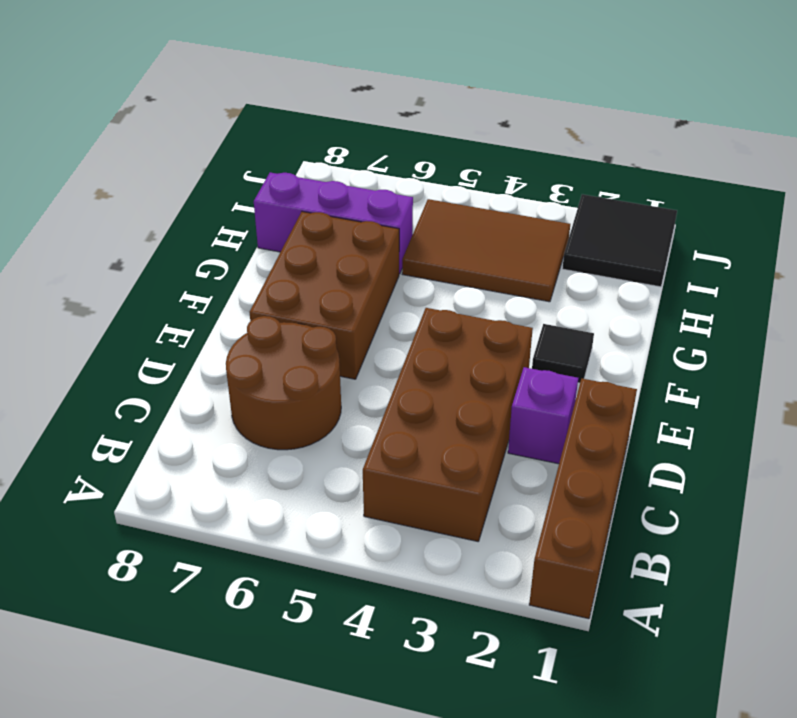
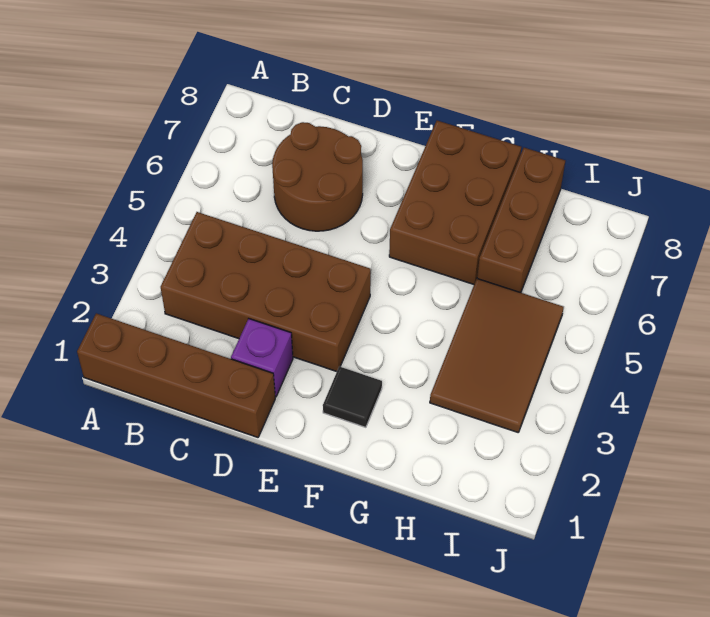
brown brick E6:G7 level 1 -> brown brick F6:G8 level 1
purple brick H6:H8 level 1 -> brown brick H6:H8 level 1
black tile I1:J2 level 1 -> none

